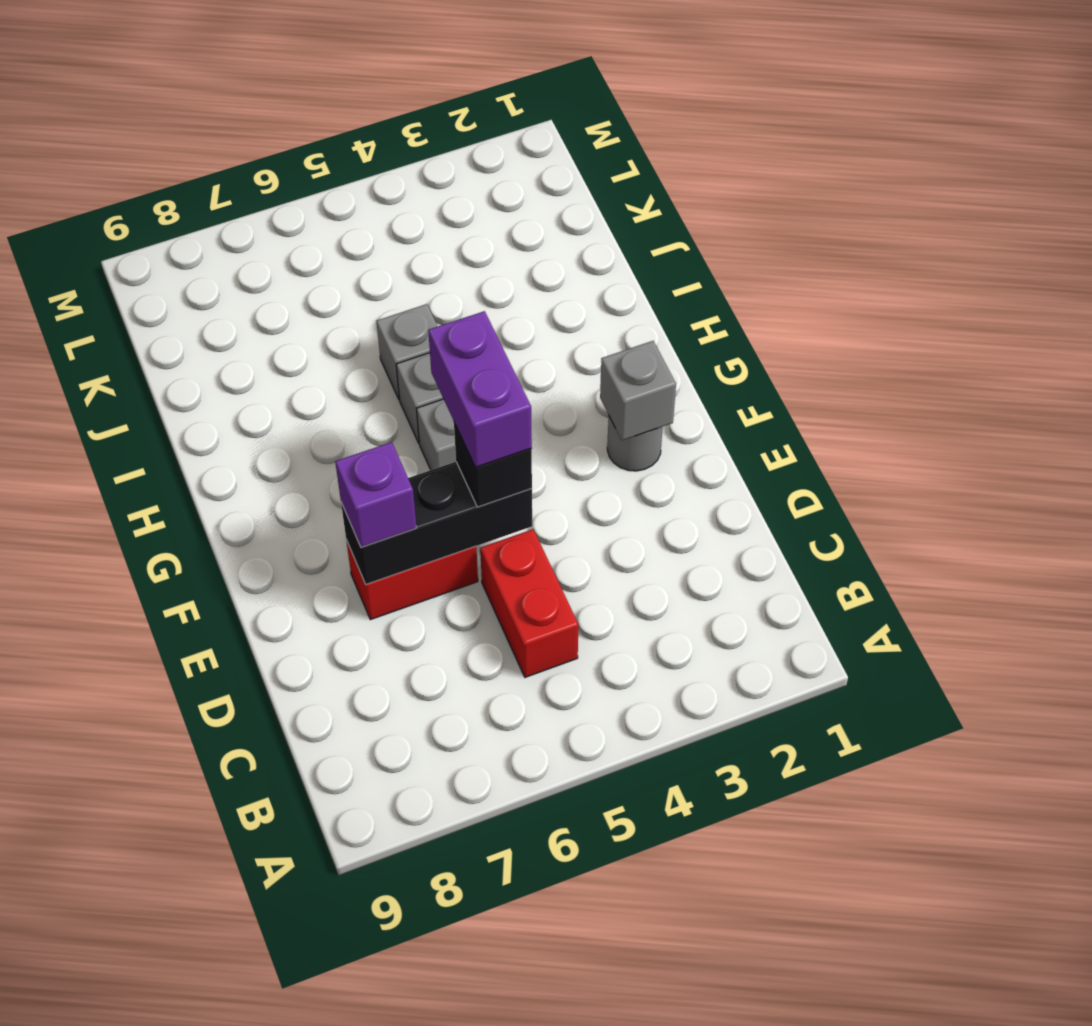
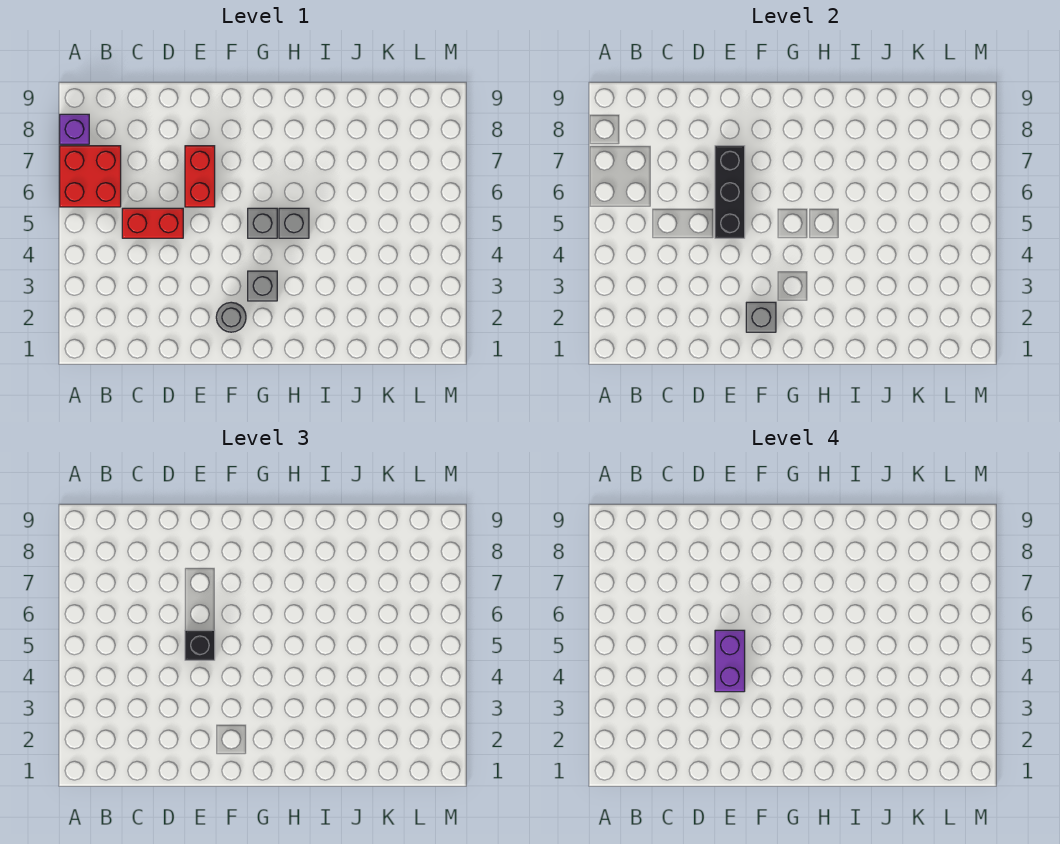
none -> red brick A6:B7 level 1
purple brick E5:F5 level 4 -> purple brick E4:E5 level 4
purple brick E7 level 3 -> purple brick A8 level 1
grey brick I5 level 1 -> grey brick G3 level 1

